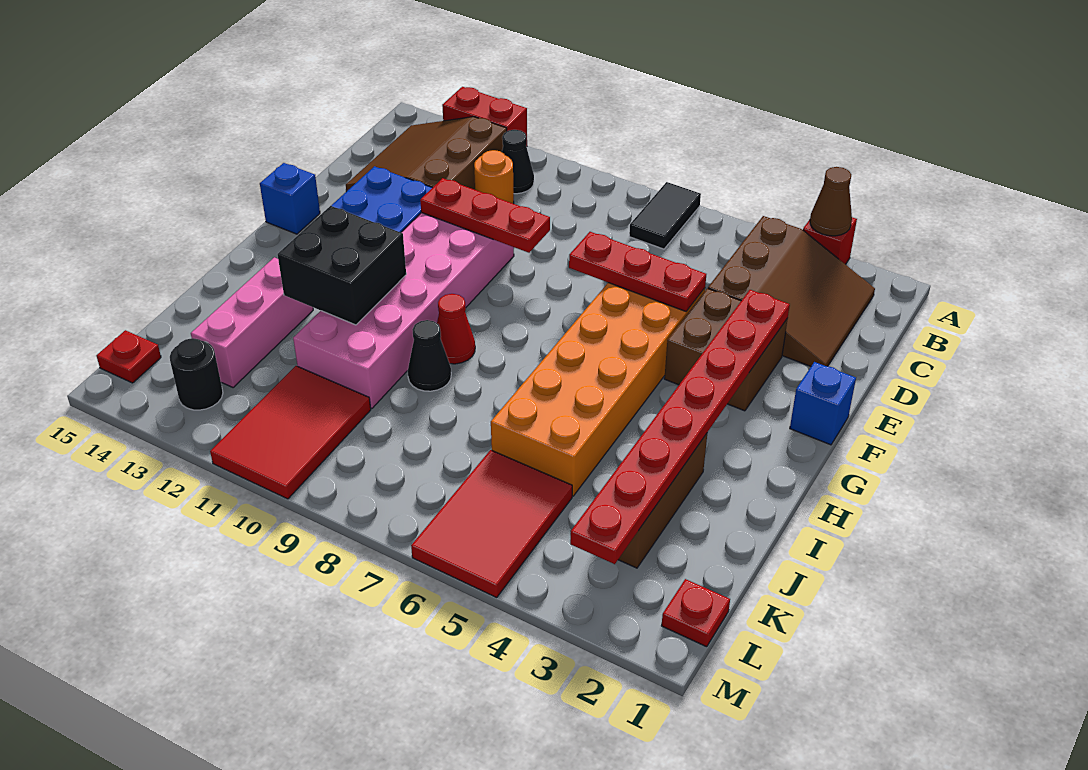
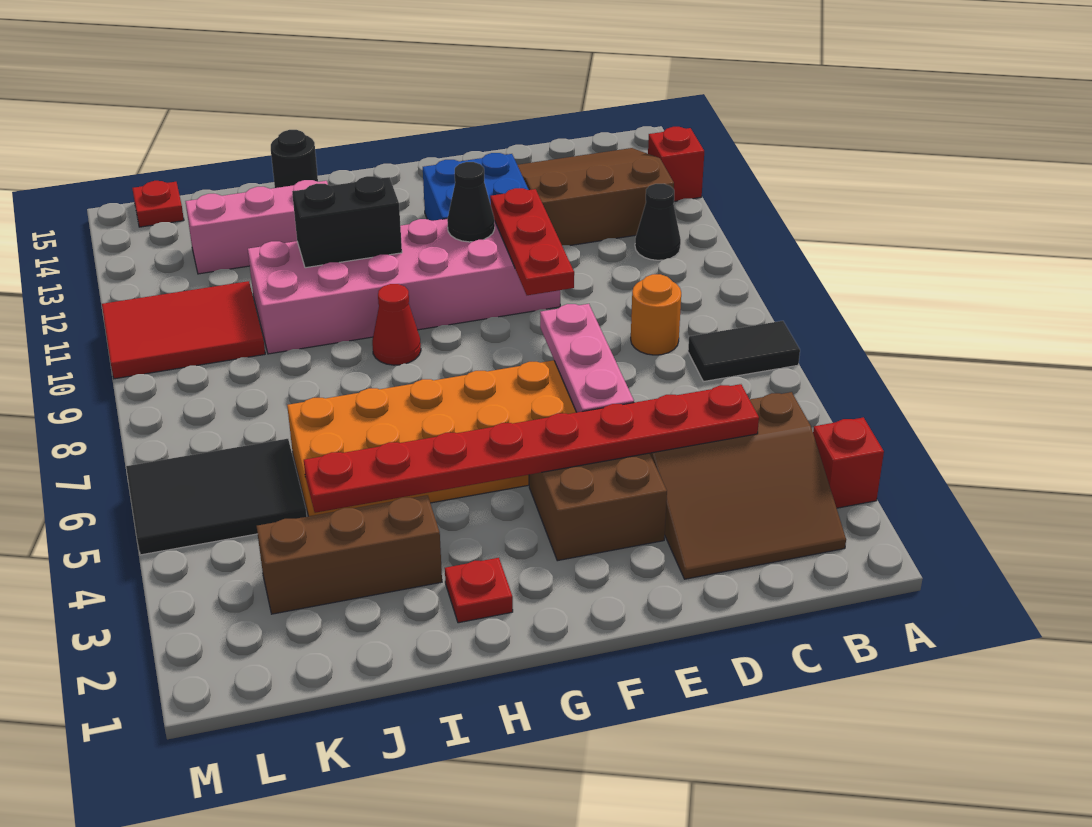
brown cone A3 level 2 -> none
red brick A12:A13 level 1 -> red brick A13 level 1
orange round brick C11 level 1 -> orange round brick C8 level 1
red plate E3:L3 level 2 -> red plate C4:J4 level 2
red plate E5:E7 level 2 -> pink plate E5:E7 level 2
blue brick F1 level 1 -> none
blue brick F15 level 1 -> none
black brick H11:I12 level 2 -> black brick H11:I11 level 2
black cone I9 level 1 -> black cone F11 level 2
red tile K5:M6 level 1 -> black tile K5:M6 level 1
red plate L1 level 1 -> red plate H2 level 1
black round brick L13 level 1 -> black round brick I15 level 1

